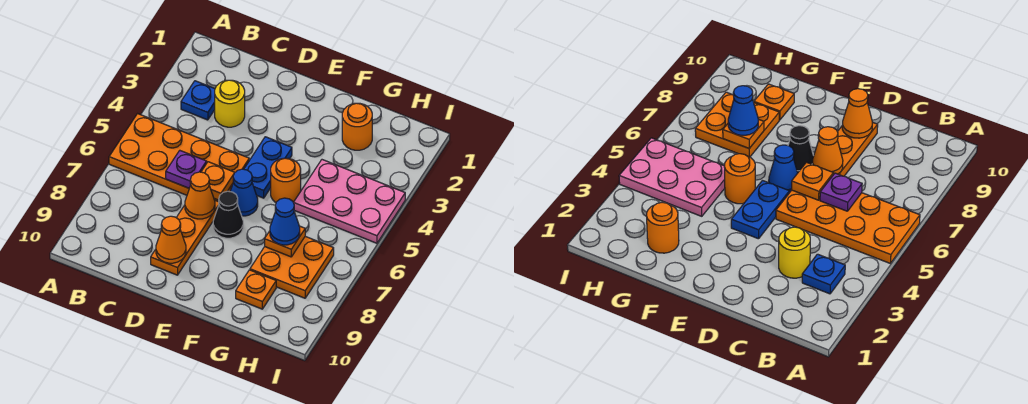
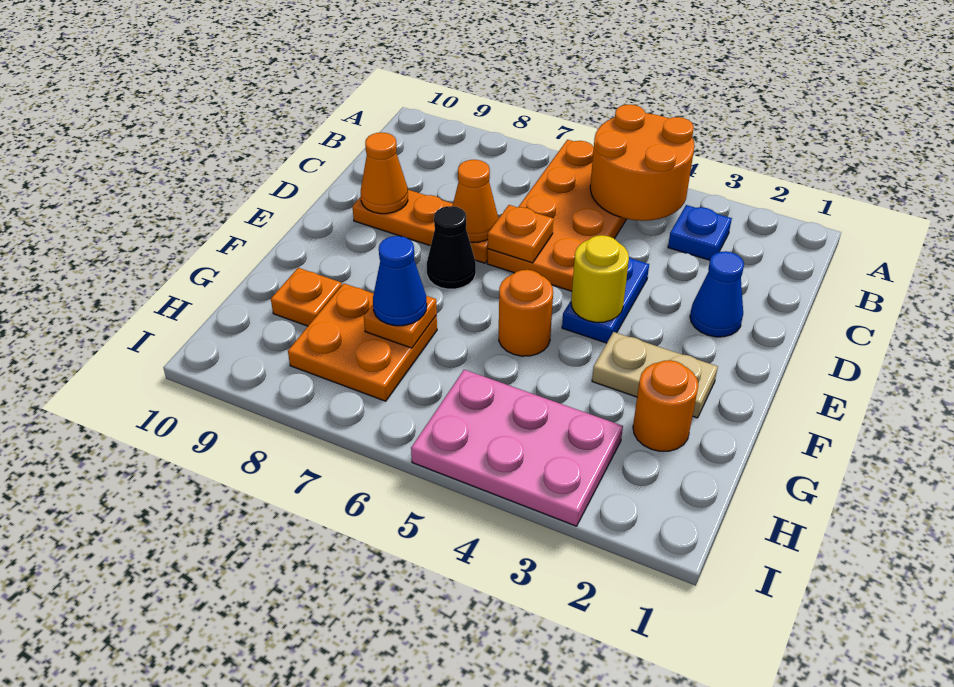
none -> orange round brick A4:B5 level 2
yellow round brick C3 level 1 -> yellow round brick E4 level 2
purple plate C6 level 2 -> none
blue plate E4:E5 level 1 -> blue plate D4:E4 level 1
blue cone E6 level 1 -> blue cone D2 level 1
none -> tan plate F2:F3 level 1
pink plate G4:I5 level 1 -> pink plate H3:I5 level 1

